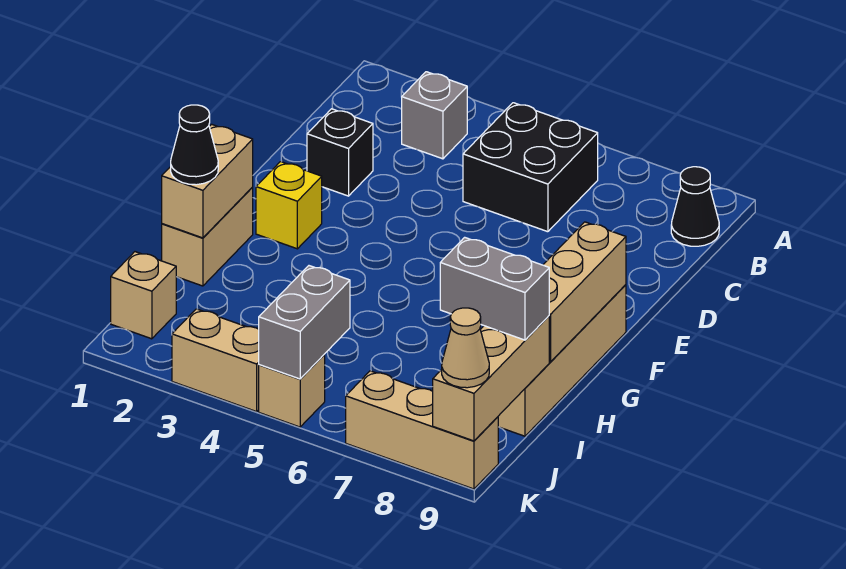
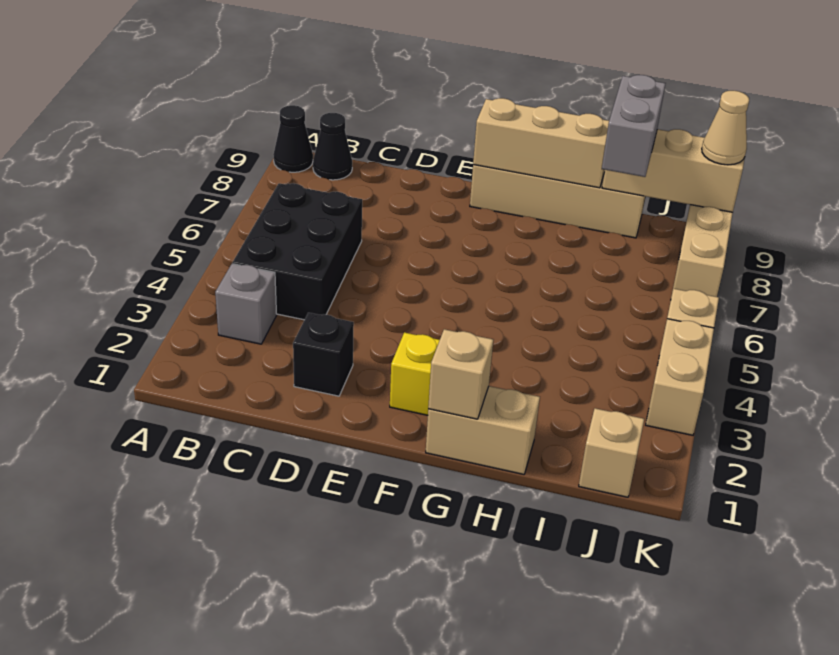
black brick B5:C6 level 1 -> black brick B4:C6 level 1
tan brick G1:H1 level 2 -> tan brick G1 level 2
black cone H1 level 3 -> black cone A9 level 1
grey brick J5:K5 level 2 -> none

